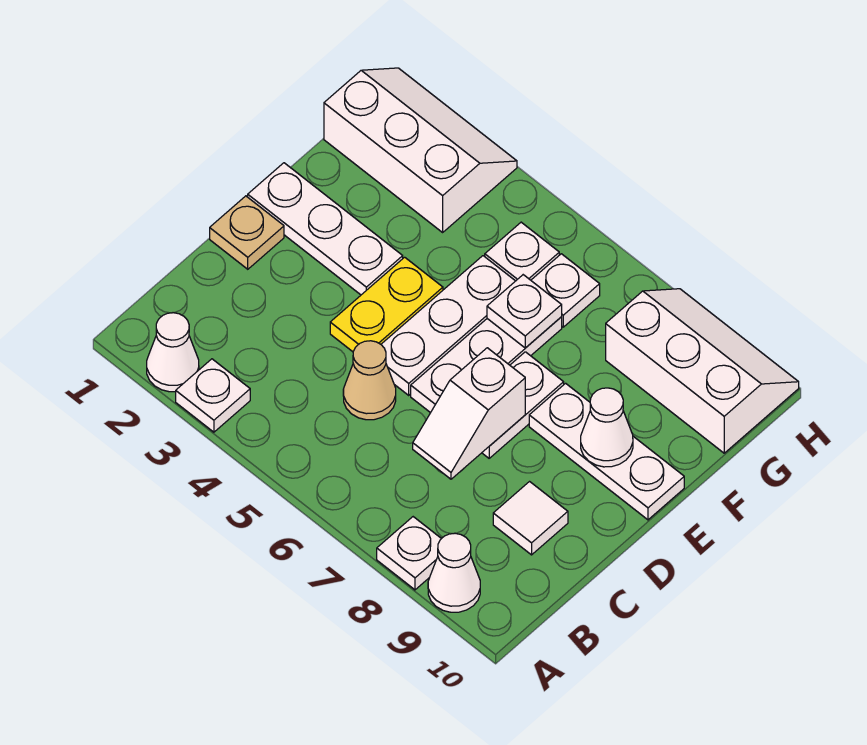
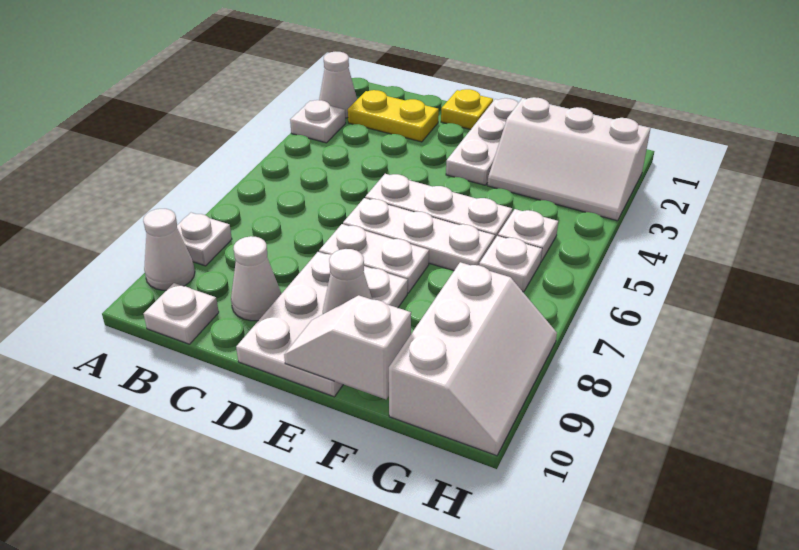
tan cone C5 level 1 -> none
white slope C7:D7 level 2 top D -> white slope E10:F10 level 2 top F
white tile C9 level 1 -> white cone C9 level 1
tan plate D1 level 1 -> yellow plate D1 level 1
yellow plate D4:E4 level 1 -> yellow plate B2:C2 level 1
white plate E8:E10 level 1 -> white plate D8:E10 level 1
white plate F6 level 2 -> white plate B10 level 1
white slope G1:H3 level 1 top G -> white slope F2:H3 level 1 top 2

